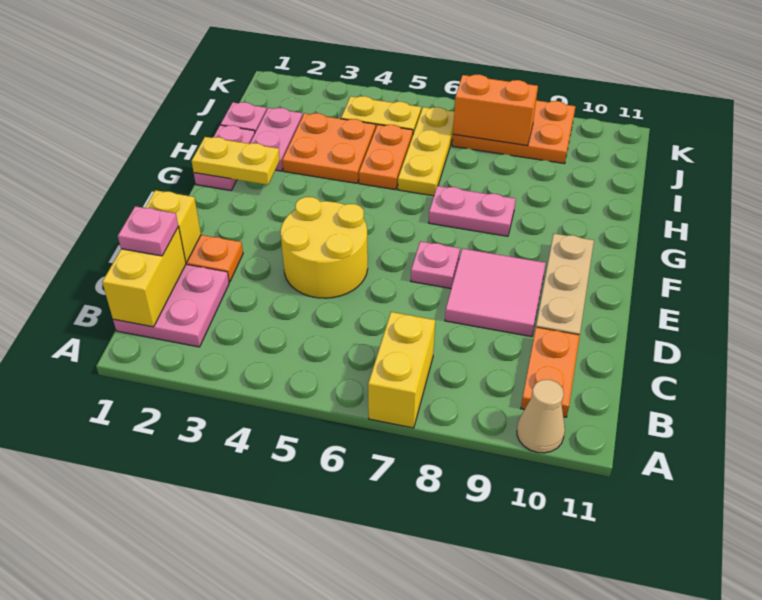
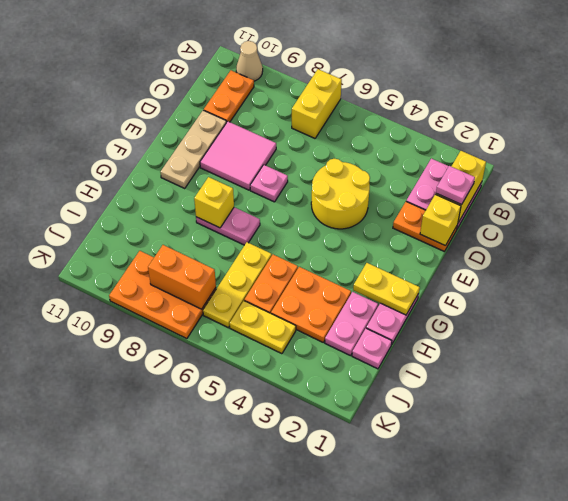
none -> yellow brick G8 level 2

